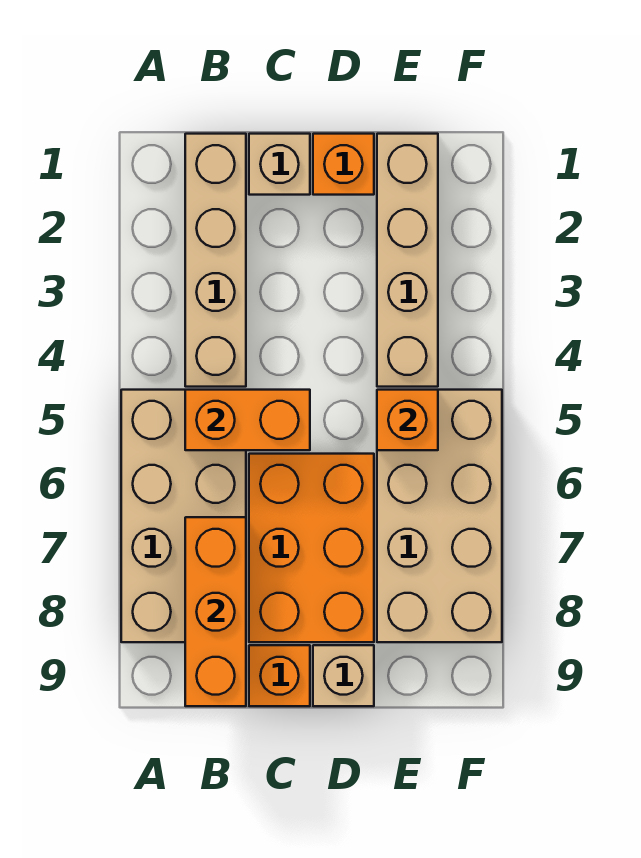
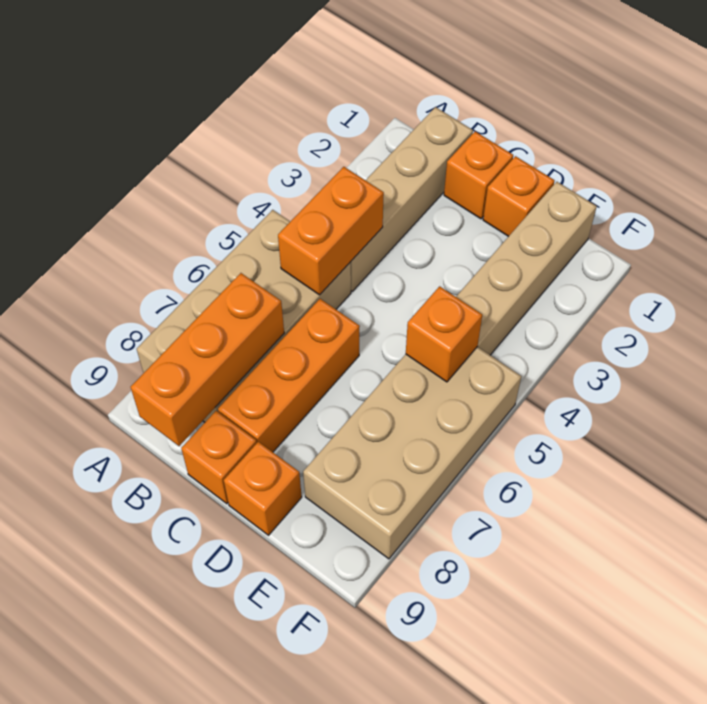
orange brick B5:C5 level 2 -> orange brick B4:B5 level 2
tan brick C1 level 1 -> orange brick C1 level 1
orange brick C6:D8 level 1 -> orange brick C6:C8 level 1
tan brick D9 level 1 -> orange brick D9 level 1

